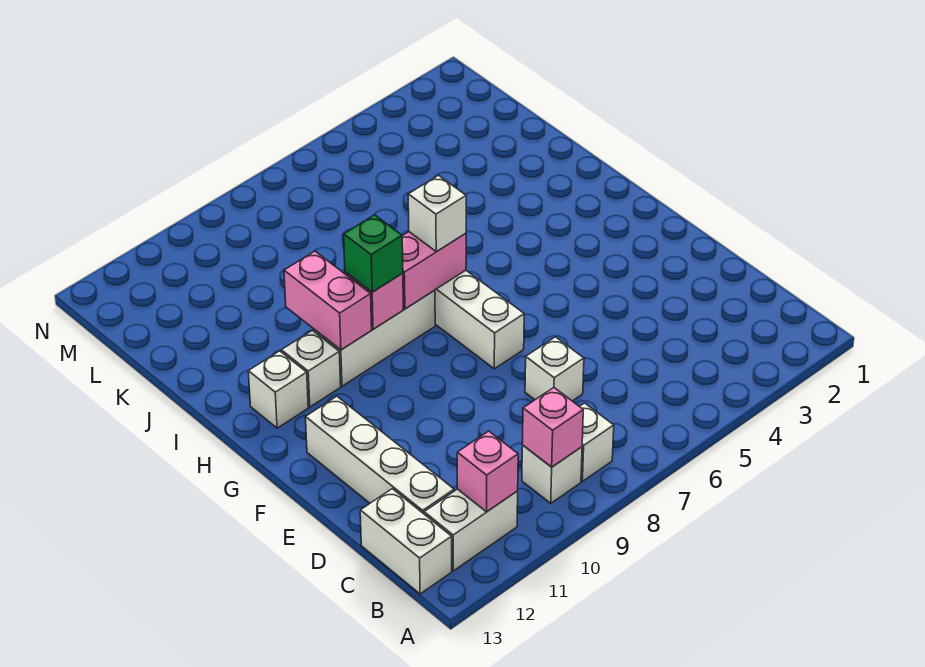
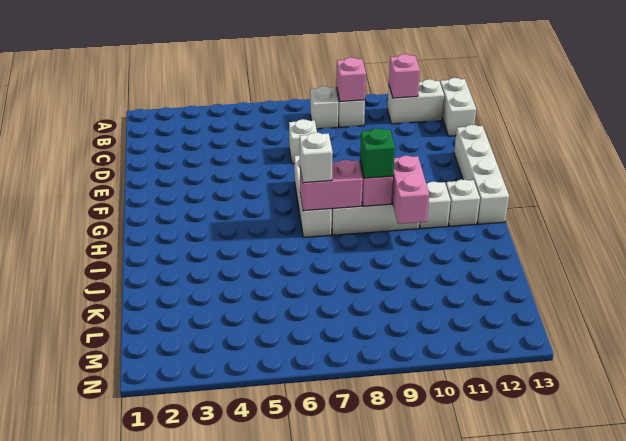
white brick C12:F12 level 1 -> white brick E13:H13 level 1

